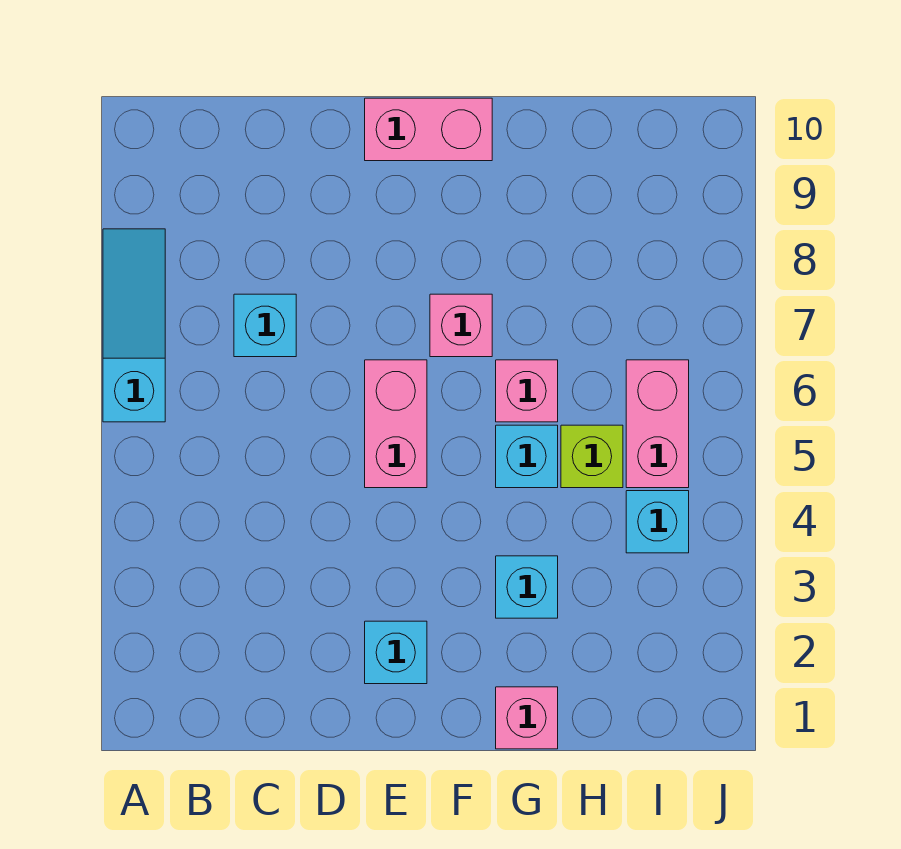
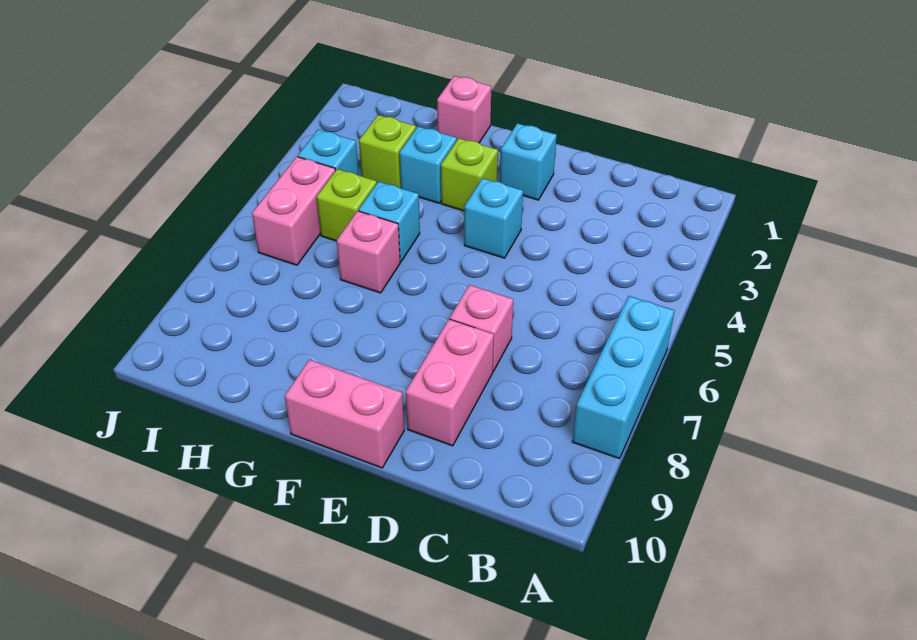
cyan slope A6:A8 level 1 top 6 -> cyan brick A6:A8 level 1
cyan brick C7 level 1 -> cyan brick E4 level 1
pink brick E5:E6 level 1 -> pink brick D8:D9 level 1
none -> lime brick F3 level 1
pink brick F7 level 1 -> pink brick D7 level 1
none -> lime brick H3 level 1

